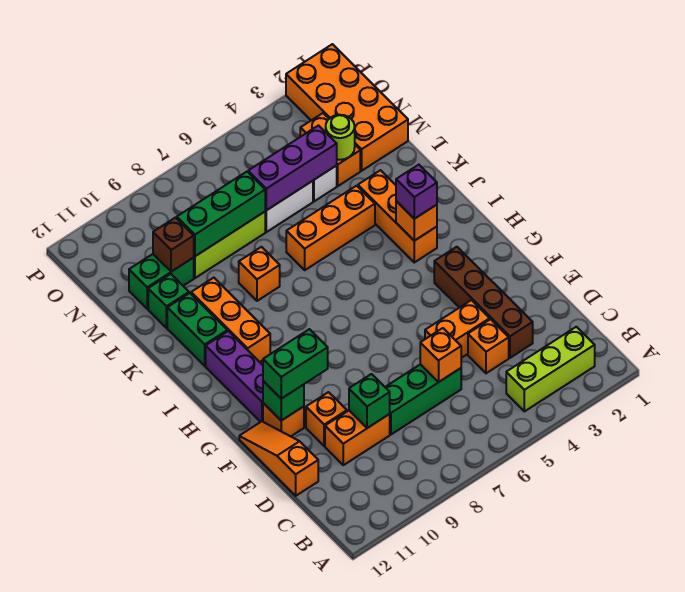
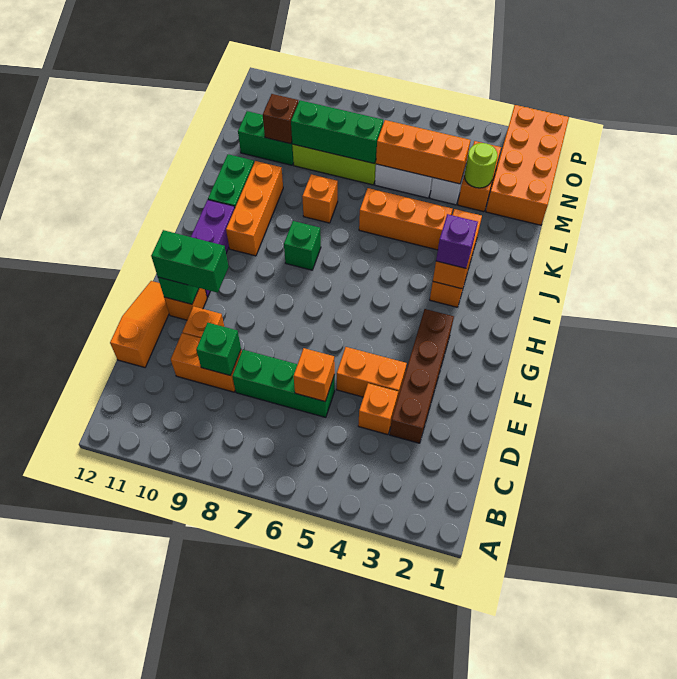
lime brick B2:B4 level 1 -> none
green brick L11 level 1 -> green brick I8 level 1
purple brick M4:M6 level 2 -> orange brick M4:M6 level 2

